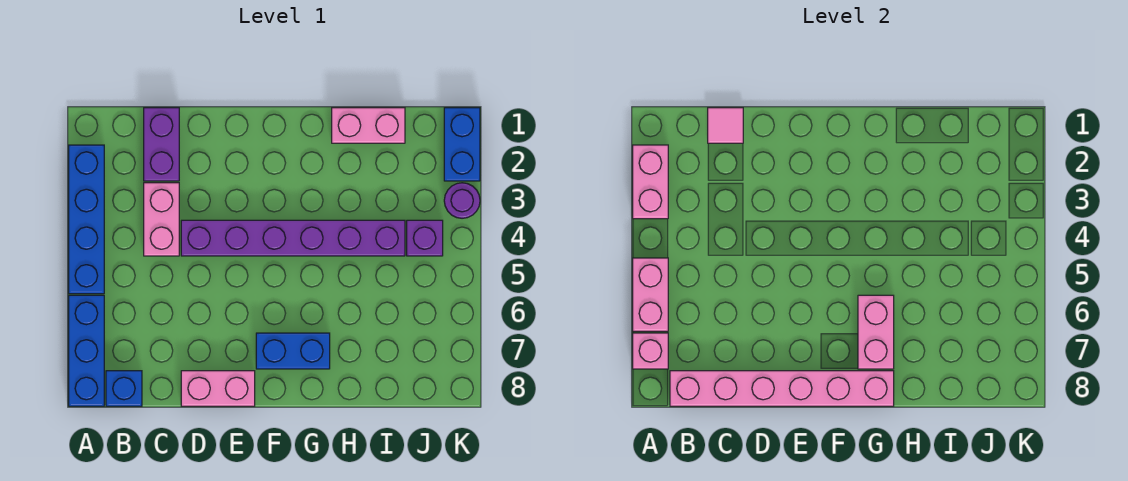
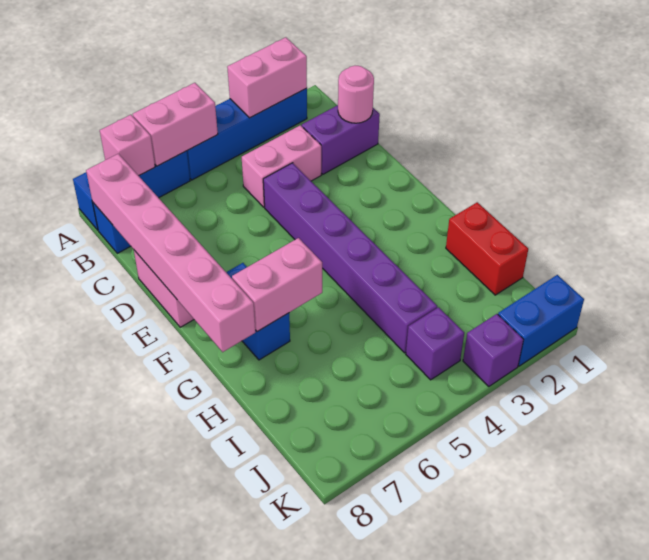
pink tile C1 level 2 -> pink round brick C1 level 2
pink brick H1:I1 level 1 -> red brick H1:I1 level 1
purple round brick K3 level 1 -> purple brick K3 level 1

